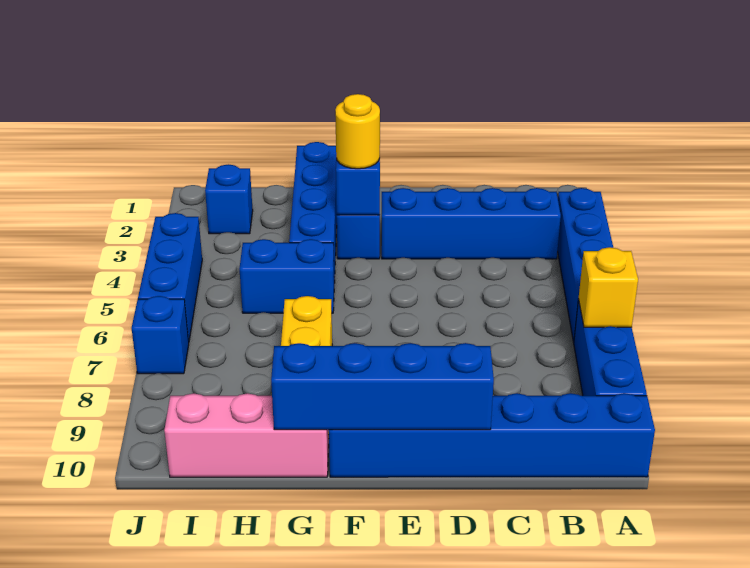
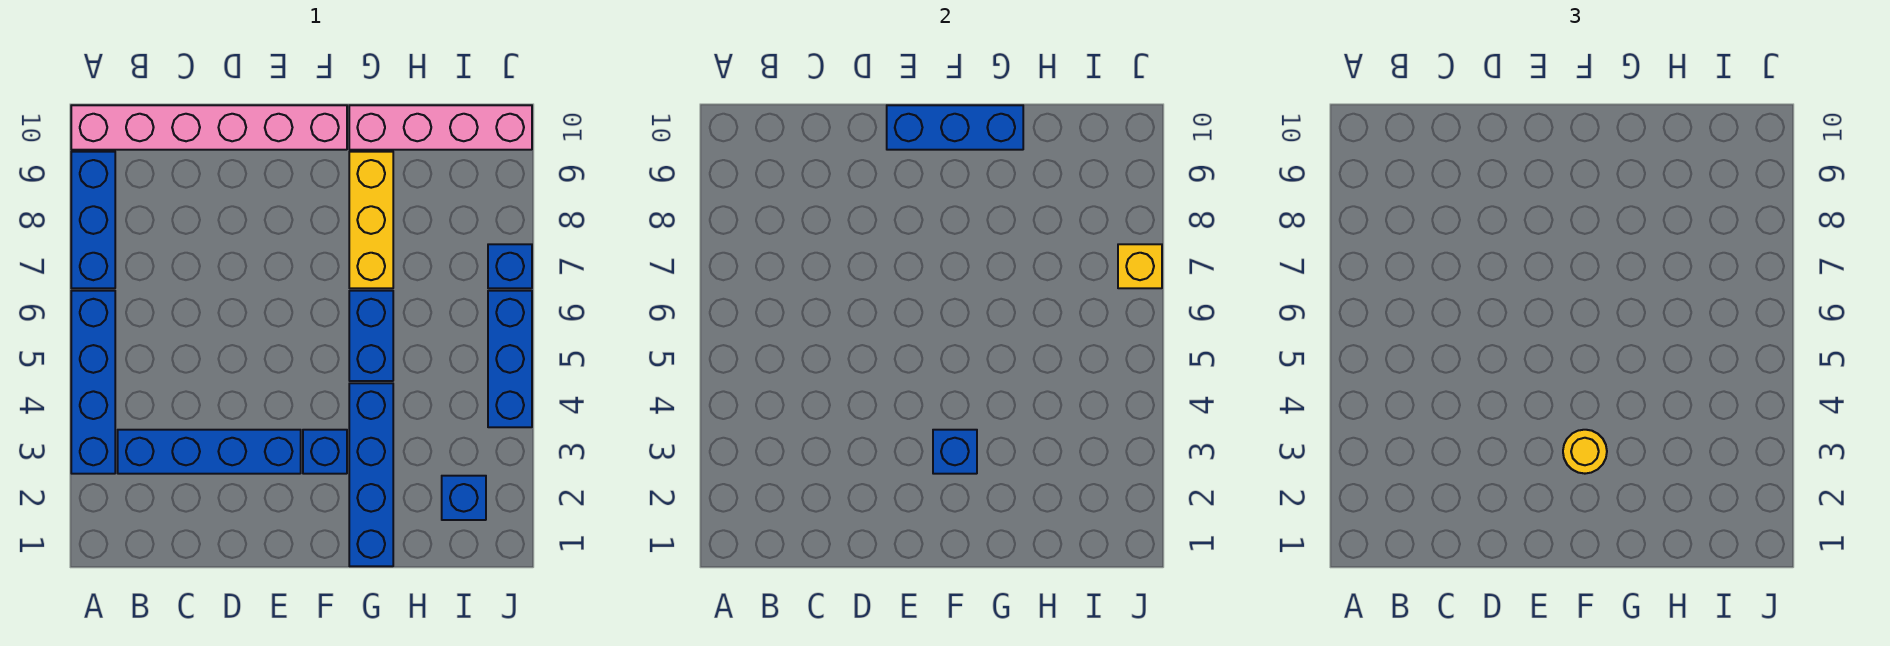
yellow brick A7 level 2 -> yellow brick J7 level 2
blue brick A10:F10 level 1 -> pink brick A10:F10 level 1
blue brick D10:G10 level 2 -> blue brick E10:G10 level 2
blue brick G5:H5 level 1 -> blue brick G5:G6 level 1
pink brick G10:I10 level 1 -> pink brick G10:J10 level 1

